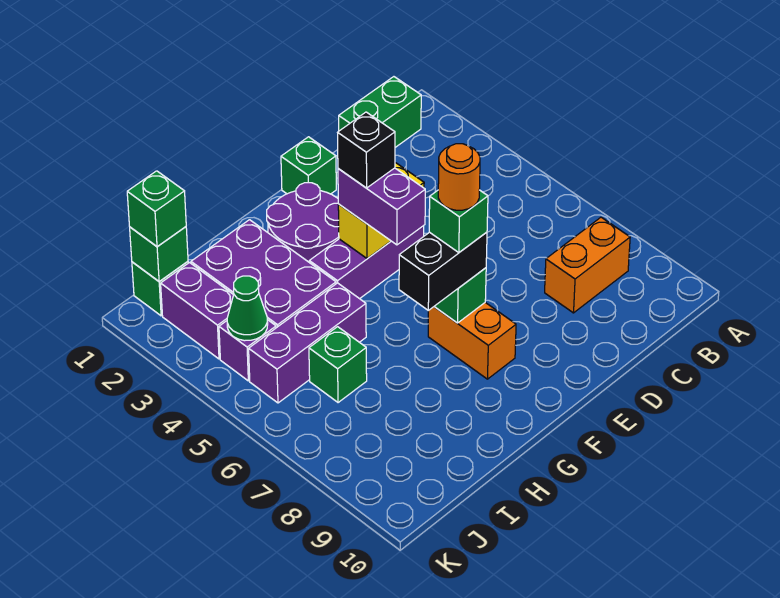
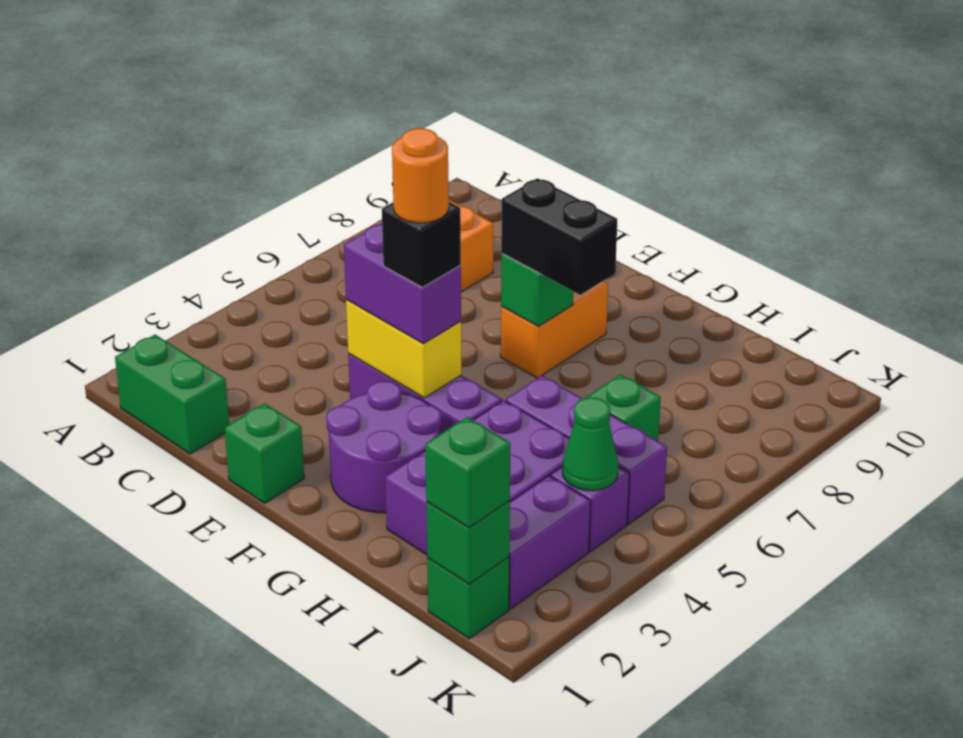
purple brick F4:F5 level 3 -> purple brick E4:F4 level 3
green brick F7 level 4 -> none
orange round brick F7 level 5 -> orange round brick F4 level 5

